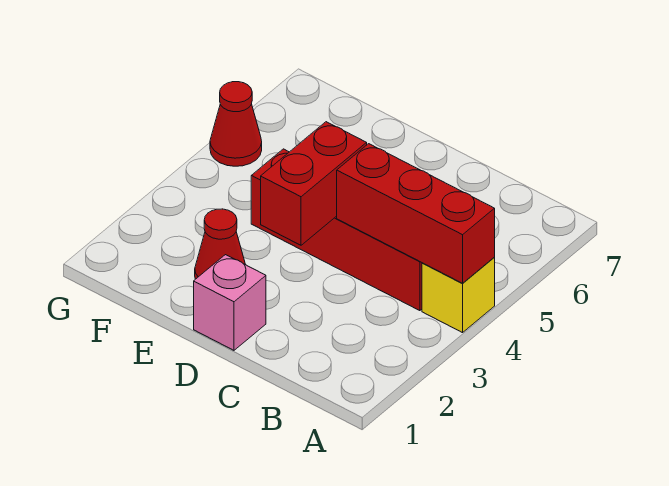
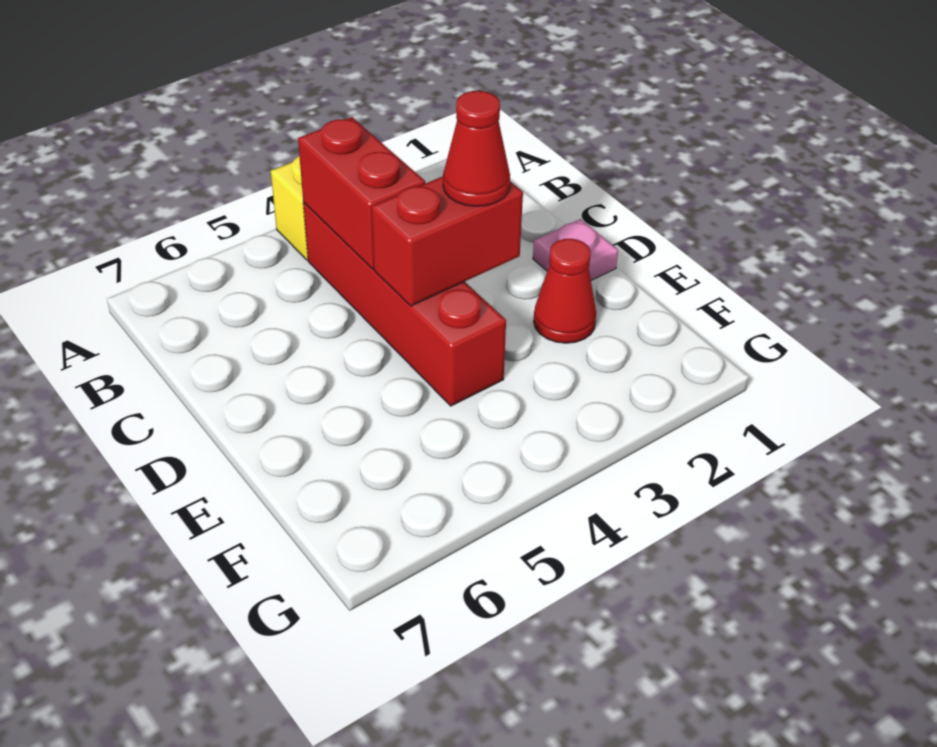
red brick A4:C4 level 2 -> red brick B4:C4 level 2
pink brick D1 level 1 -> pink plate D1 level 1
red cone G5 level 1 -> red cone D3 level 3

